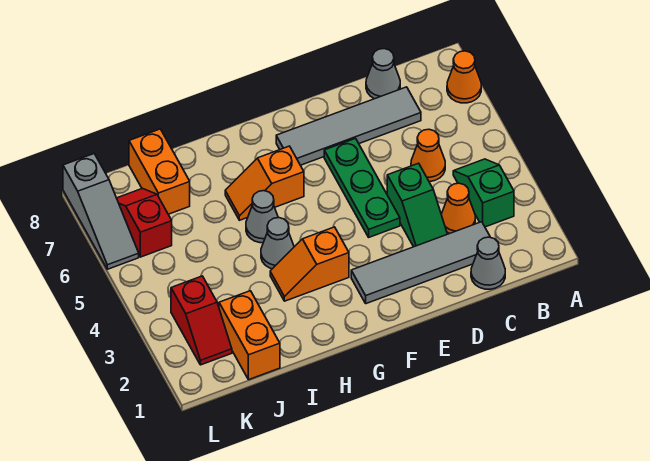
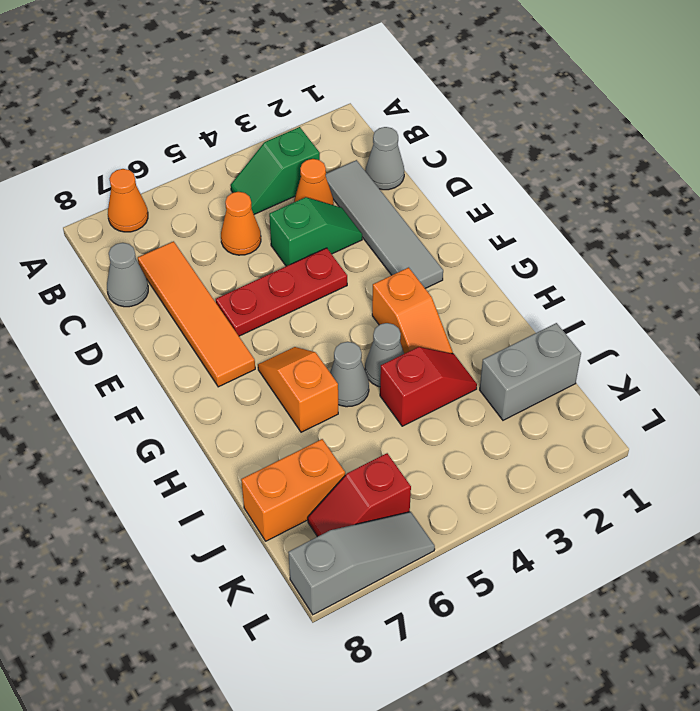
grey tile C7:F7 level 1 -> orange tile C7:F7 level 1
green plate E4:E6 level 1 -> red plate E4:E6 level 1
orange slope G6:H6 level 1 top G -> orange slope G6:H6 level 1 top H
orange brick J1:J2 level 1 -> grey brick J1:J2 level 1
red slope K2:K3 level 1 top 3 -> red slope I3:I4 level 1 top 4

